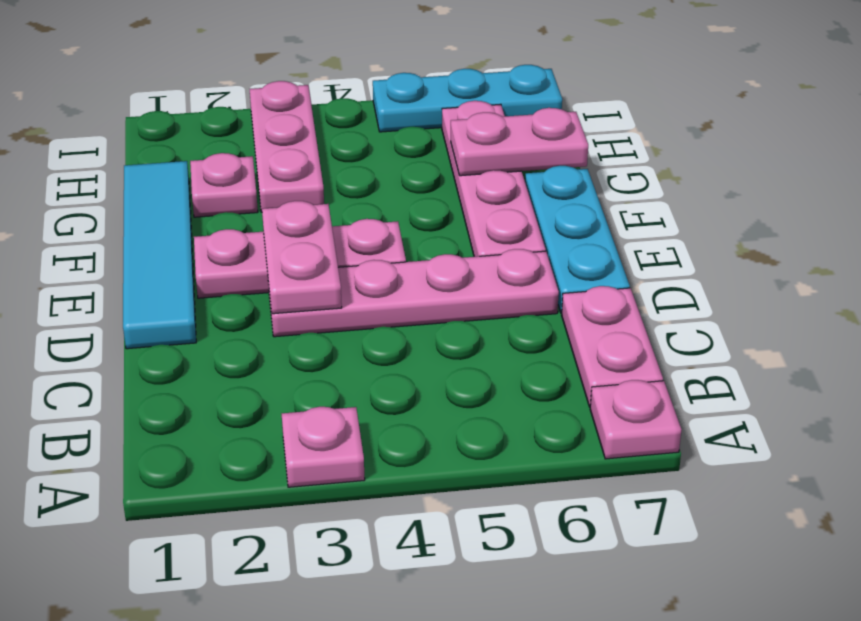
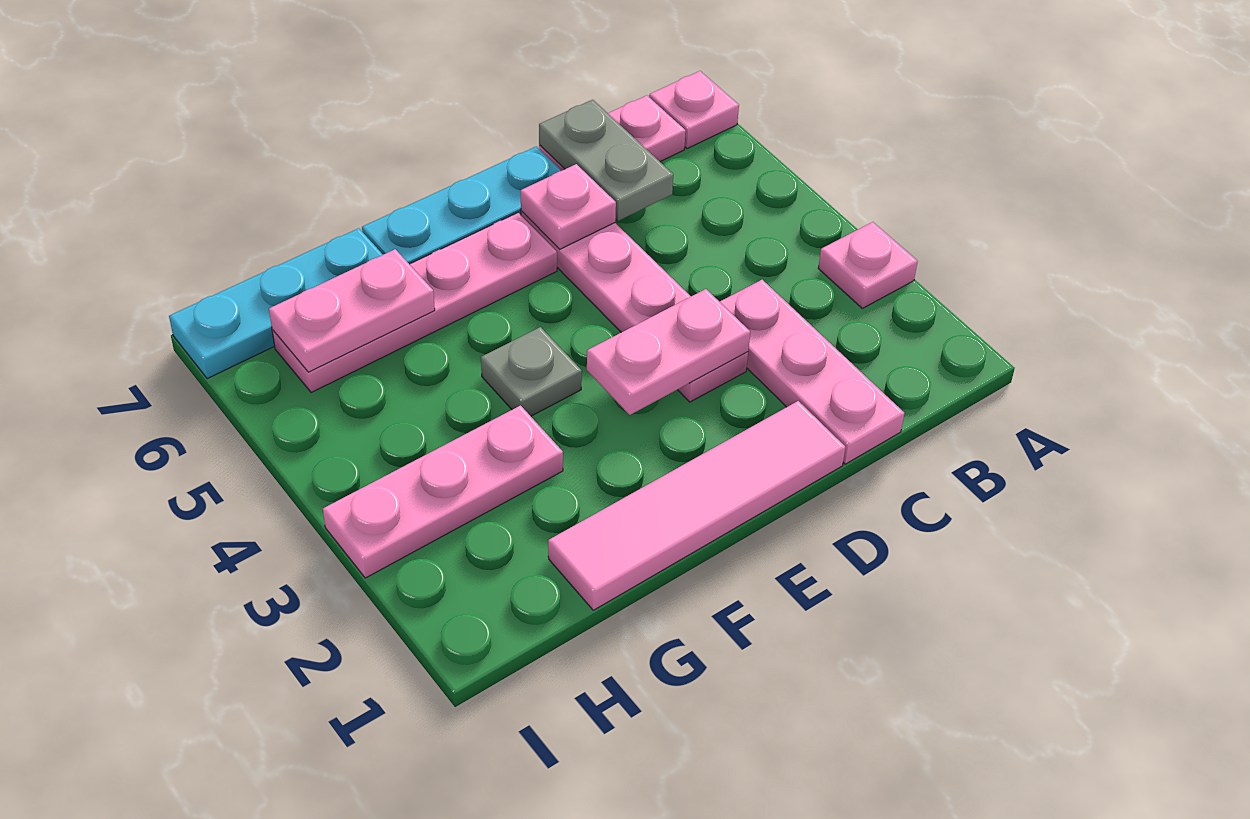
none -> grey plate C6:C7 level 2
cyan tile D1:G1 level 1 -> pink tile D1:G1 level 1
pink plate E2:E4 level 1 -> pink plate C1:C3 level 1
none -> grey plate F4 level 1
pink plate G2 level 1 -> pink plate D6 level 2
pink plate G6:G7 level 2 -> pink plate G6:H6 level 2
cyan plate I5:I7 level 1 -> cyan plate G7:I7 level 1

